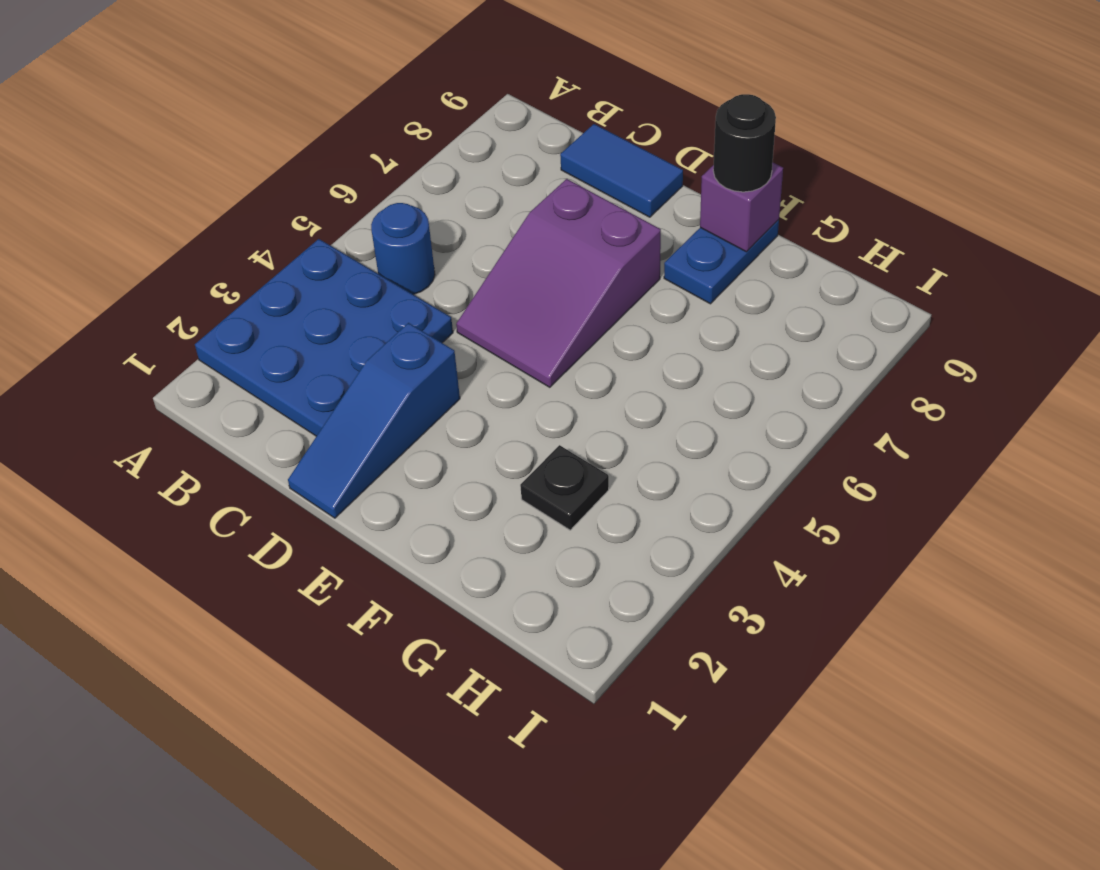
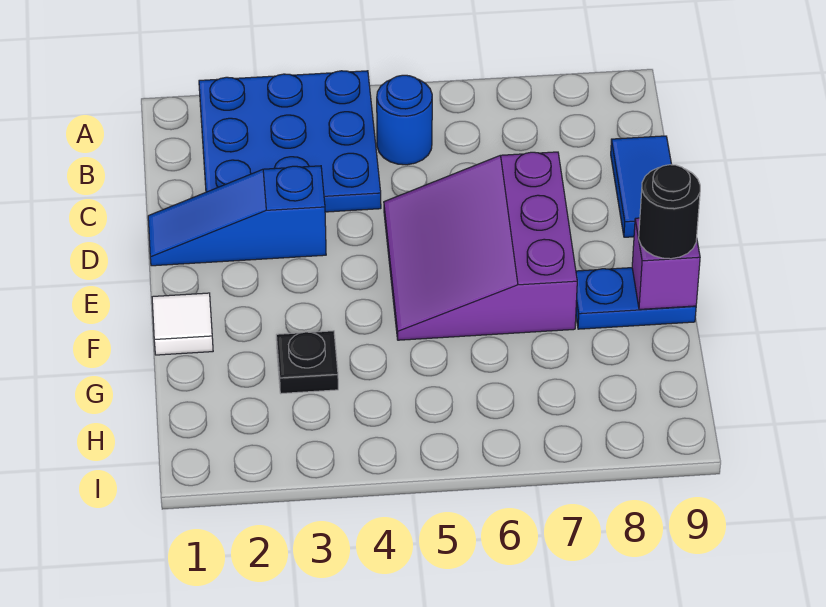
purple slope D5:E7 level 1 top 7 -> purple slope D5:F7 level 1 top 7
none -> white tile F1 level 1

